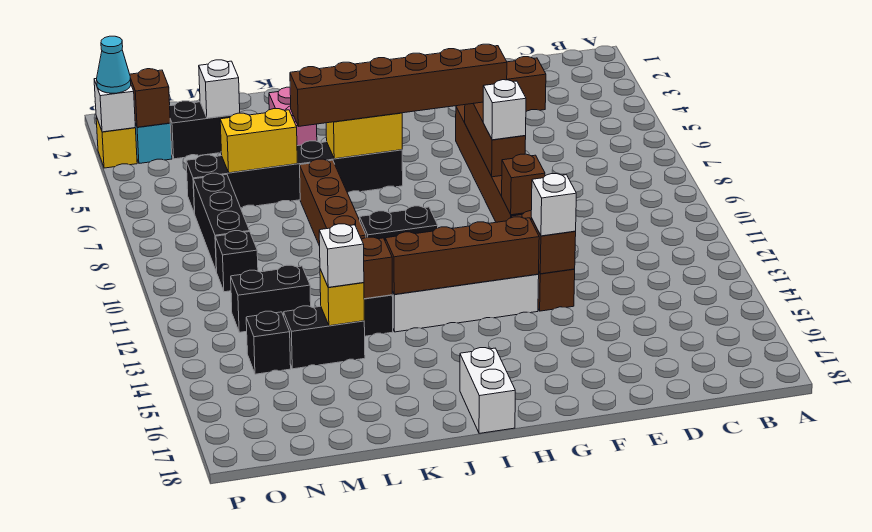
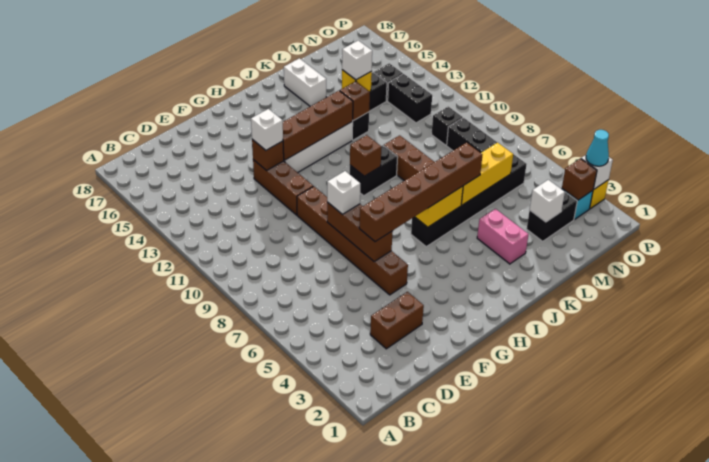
brown brick F10 level 2 -> brown brick I10 level 2
white brick I17:I18 level 1 -> white brick K16:K17 level 1
yellow brick L6:M6 level 2 -> yellow brick K6:M6 level 2
black brick M12:N12 level 1 -> black brick N12:N13 level 1

